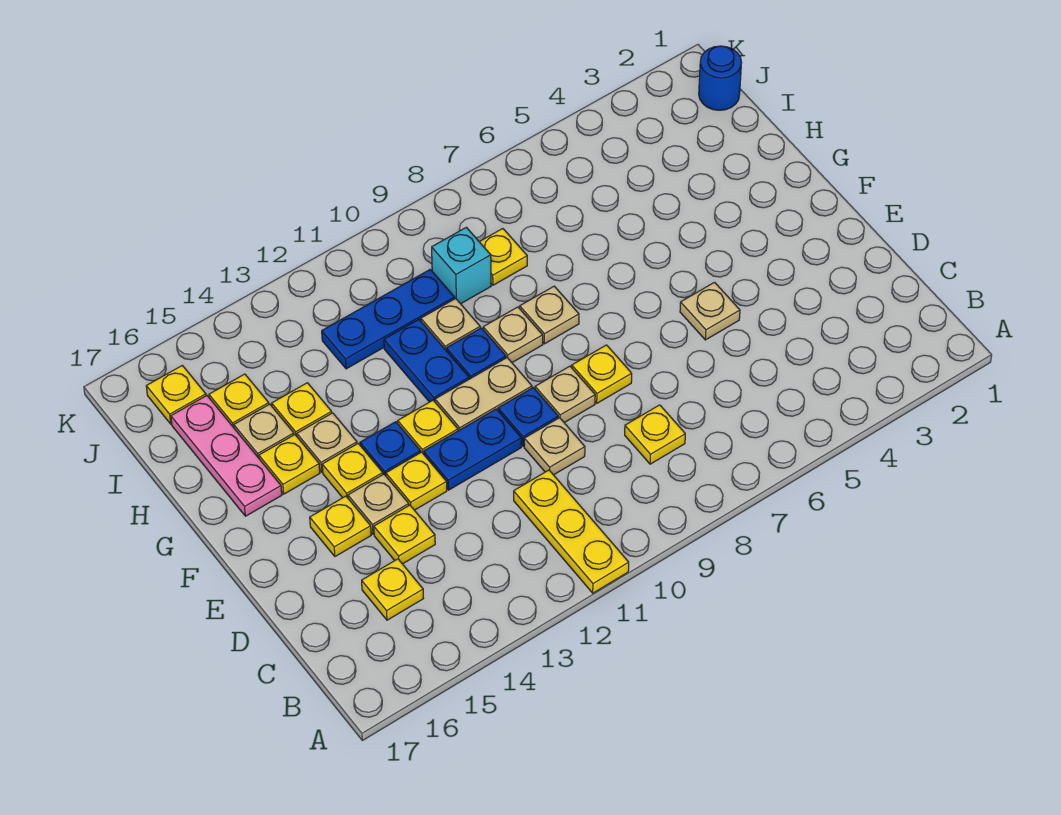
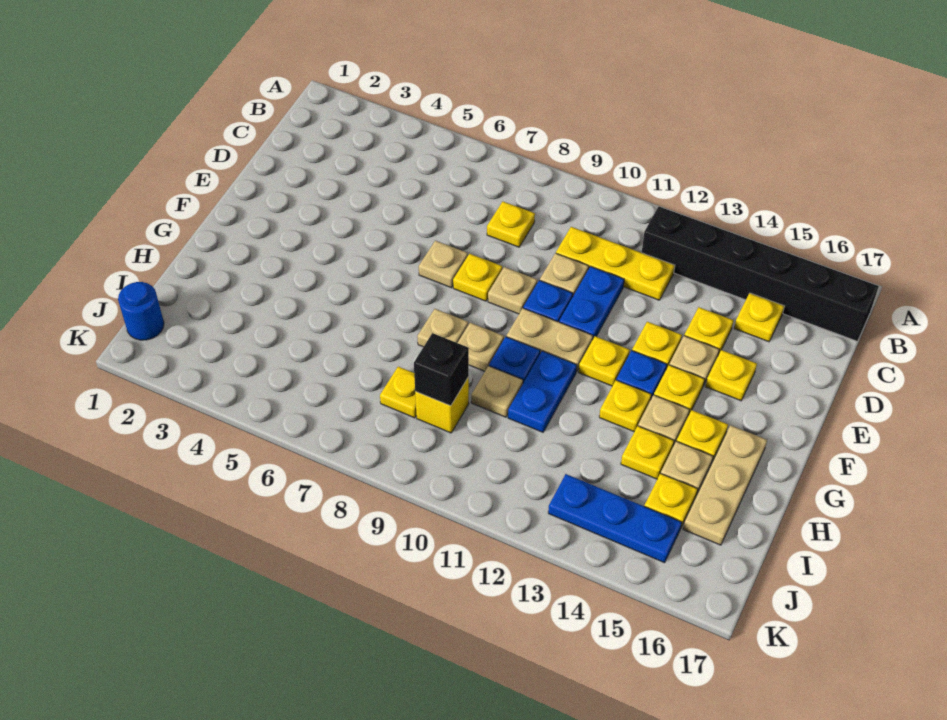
yellow plate A11:C11 level 1 -> yellow plate C10:C12 level 1
none -> black brick B12:B17 level 1
tan plate E5 level 1 -> tan plate E7 level 1
blue plate E11:E12 level 1 -> blue plate D11:E11 level 1
pink plate G16:I16 level 1 -> tan plate G16:I16 level 1
cyan brick I9 level 1 -> yellow brick I9 level 1
none -> black brick I9 level 2
blue plate I10:I12 level 1 -> blue plate J13:J15 level 1
yellow plate J16 level 1 -> yellow plate G13 level 1

